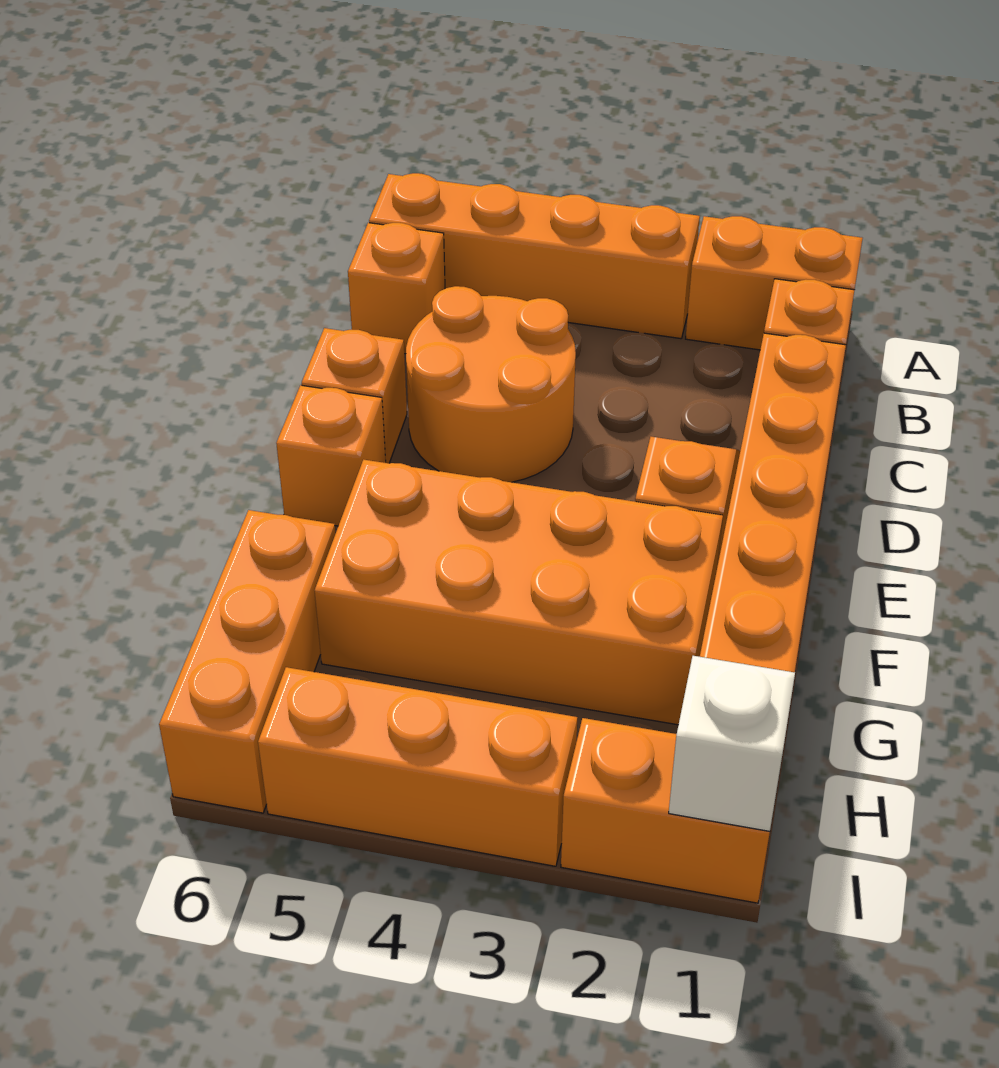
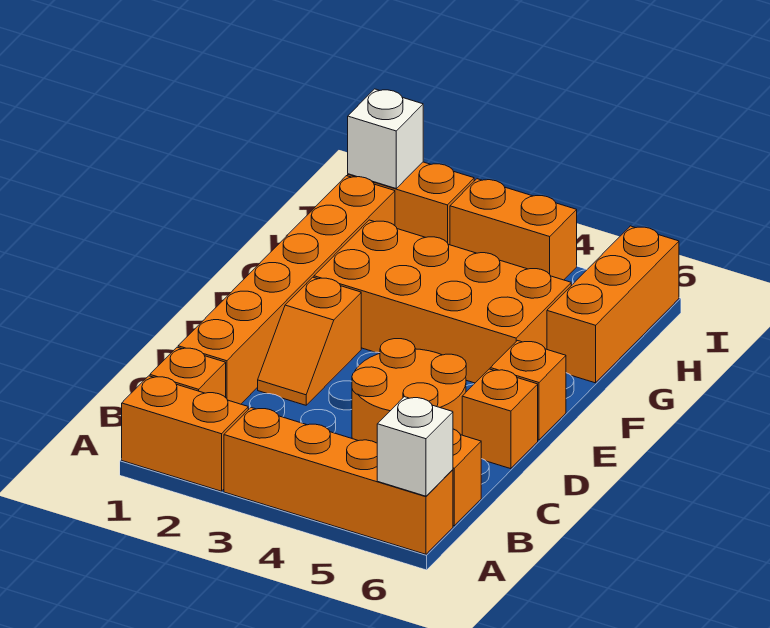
none -> white brick A6 level 2
orange brick I3:I5 level 1 -> orange brick I3:I4 level 1

